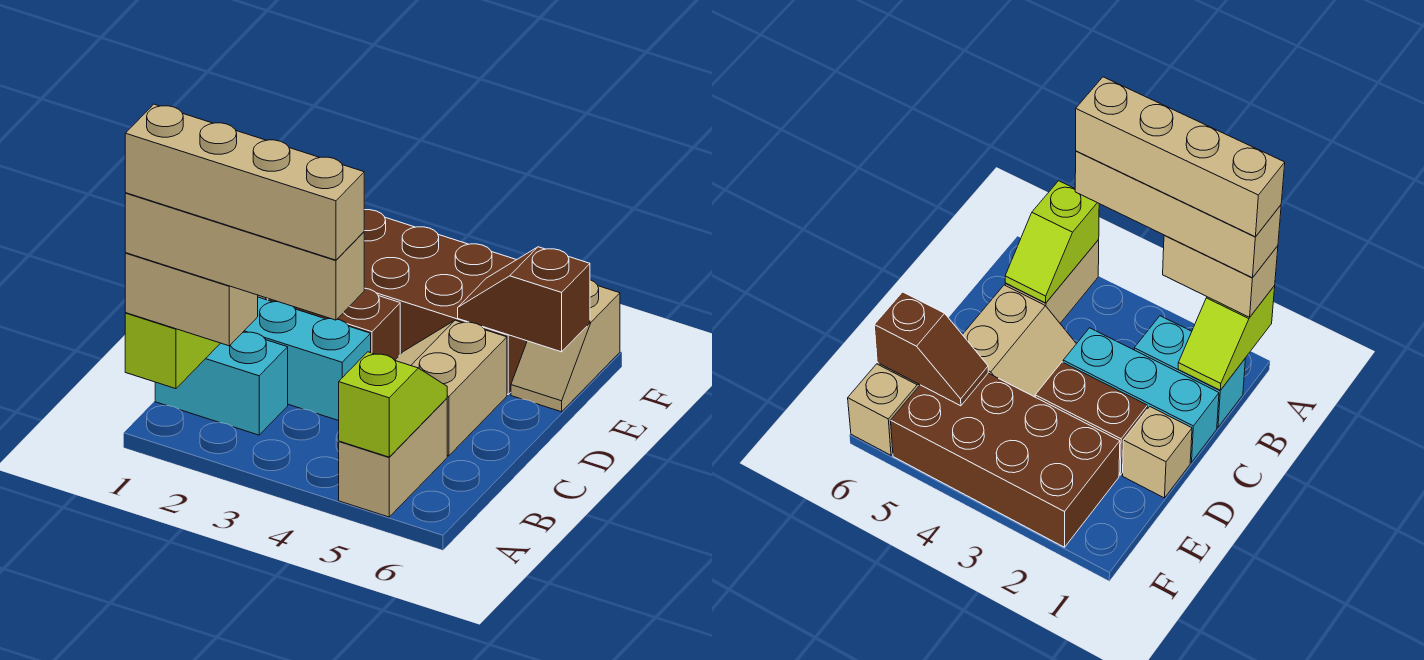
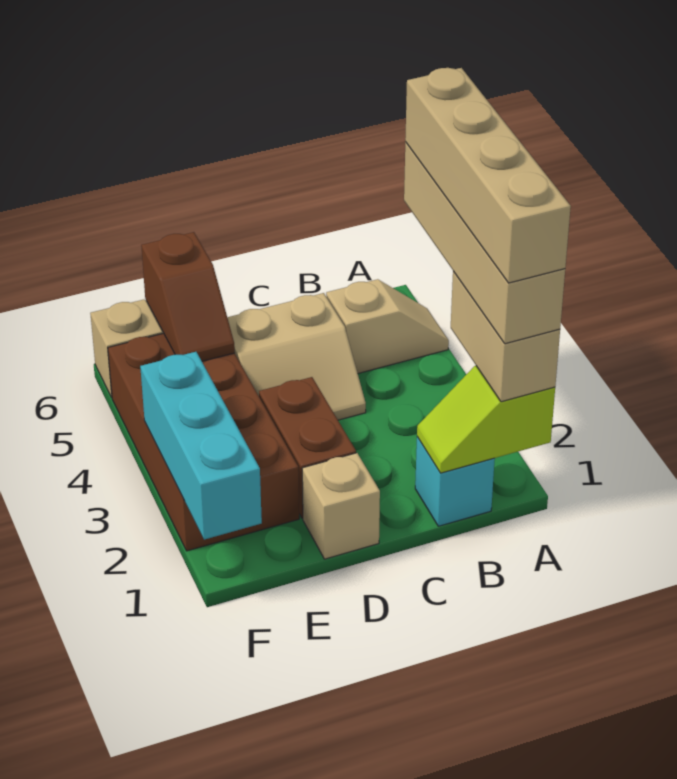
tan brick A5:B5 level 1 -> tan slope A5:B5 level 1 top B
lime slope A5:B5 level 2 top A -> none
cyan brick B1:B2 level 1 -> cyan brick B1 level 1
cyan brick C1:C3 level 1 -> cyan brick F1:F3 level 2

